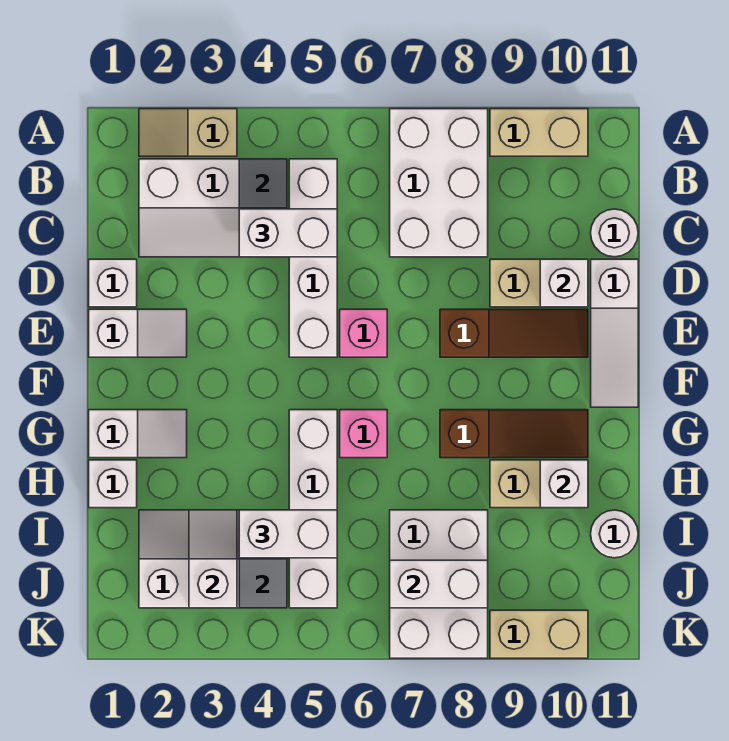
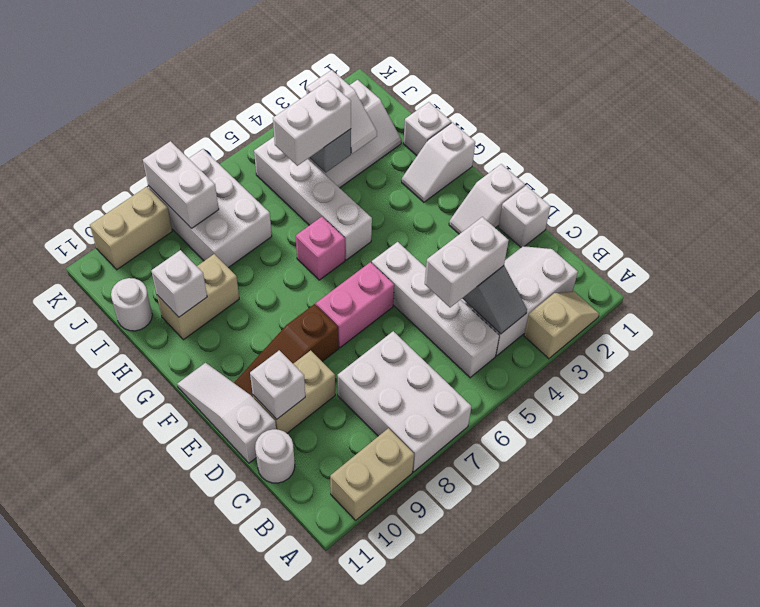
pink brick E6 level 1 -> pink brick E6:E7 level 1
brown slope G8:G10 level 1 top 8 -> none
white brick J7:J8 level 2 -> white brick J8:K8 level 2

